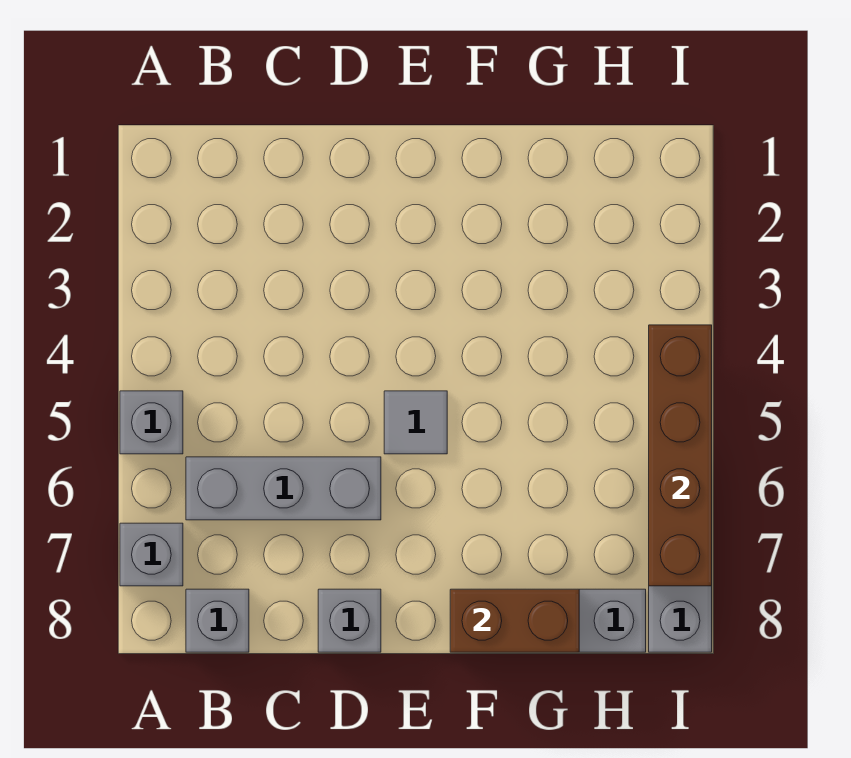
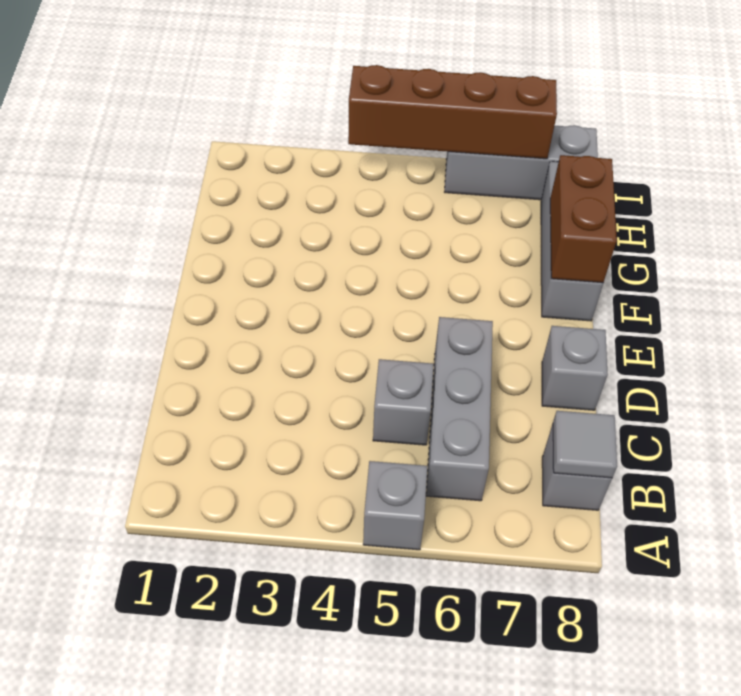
grey brick A7 level 1 -> grey brick C5 level 1
grey tile E5 level 1 -> grey tile B8 level 2

